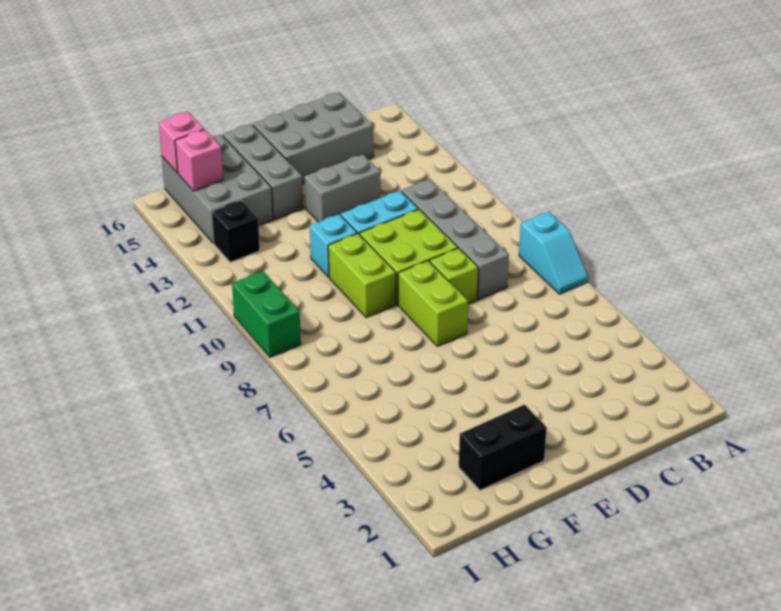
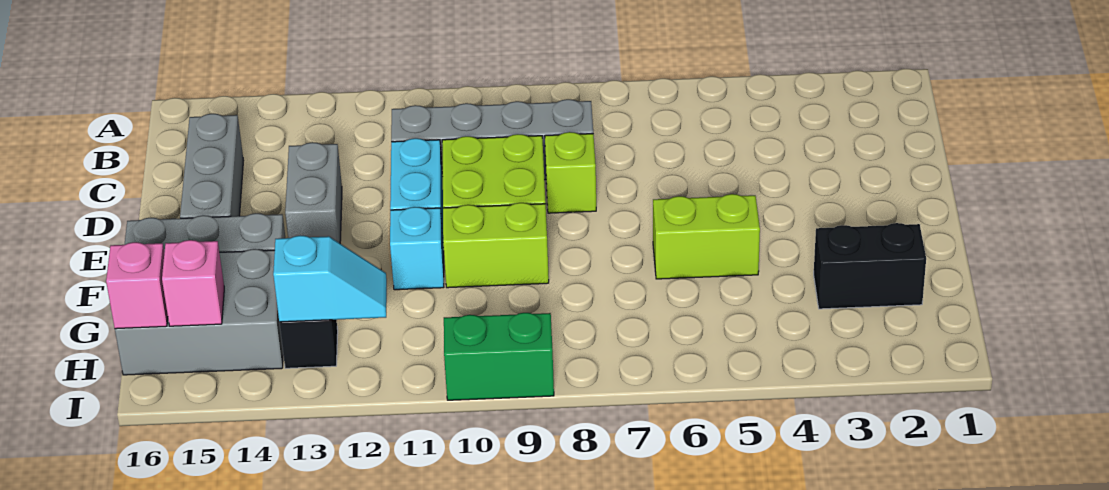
cyan slope A7:A8 level 1 top 8 -> cyan slope H12:H13 level 2 top 13
grey brick C15:E16 level 1 -> grey brick C15:E15 level 1
lime brick E7:E8 level 1 -> lime brick F5:F6 level 1
black brick F2:G2 level 1 -> black brick G2:G3 level 1

